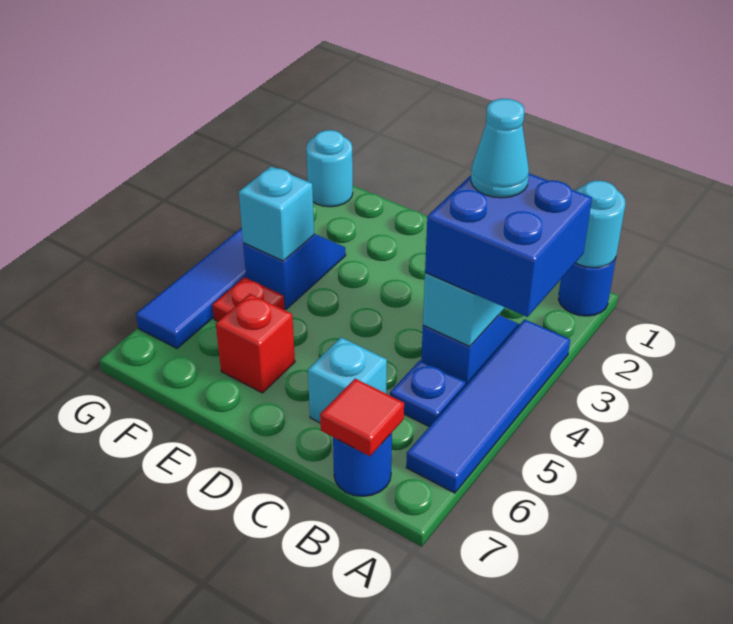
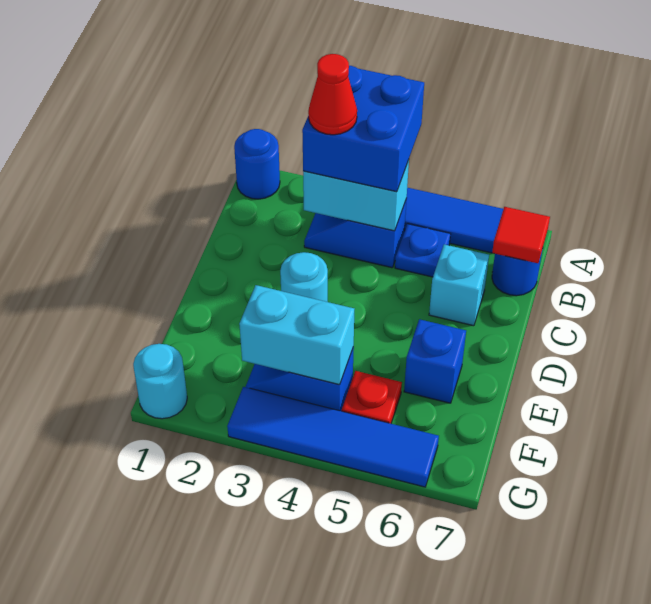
cyan round brick A1 level 2 -> cyan round brick D3 level 1
cyan cone B3 level 4 -> red cone B3 level 4
red brick E6 level 1 -> blue brick E6 level 1
cyan brick F4 level 2 -> cyan brick F3:F4 level 2

